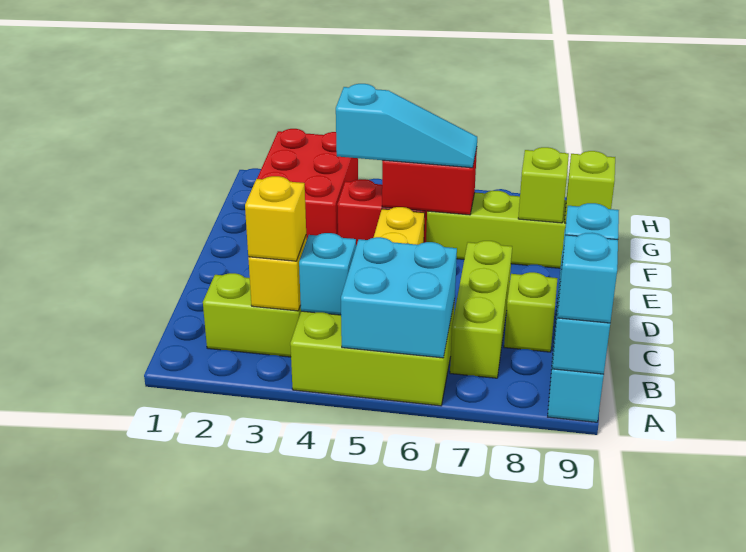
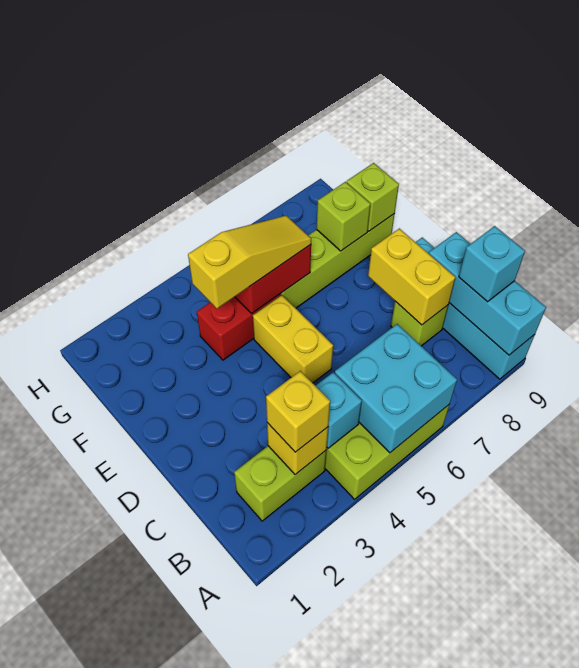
cyan brick A9 level 3 -> none
lime brick B7:D7 level 1 -> none
none -> yellow brick C8:D8 level 2
red brick F2:H3 level 1 -> none
cyan slope F4:F6 level 3 top 4 -> yellow slope F4:F6 level 3 top 4

